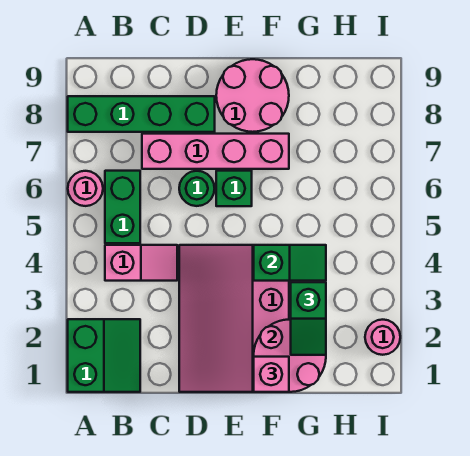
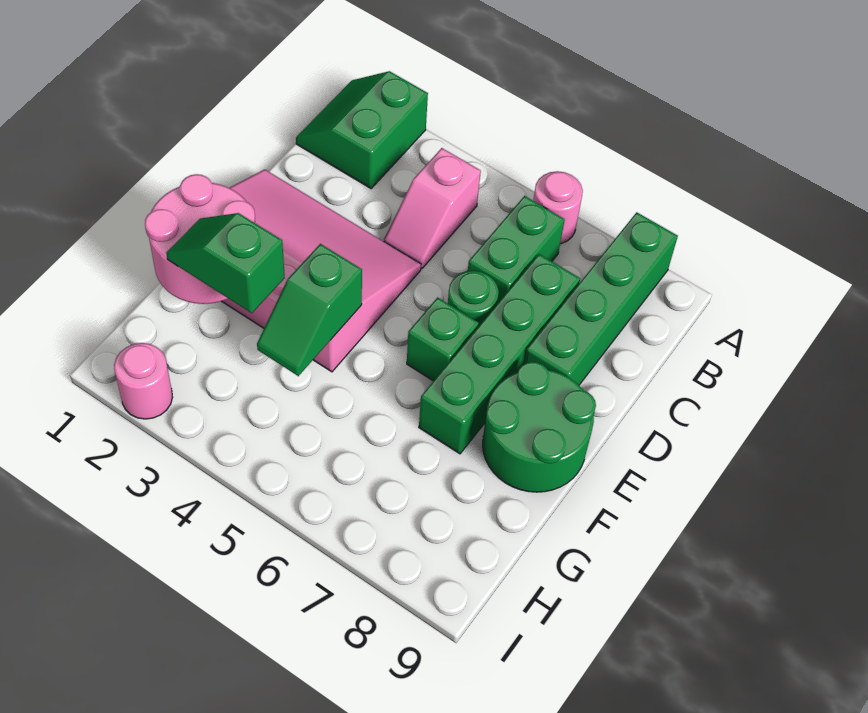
green slope A1:B2 level 1 top A -> green slope A1:B2 level 1 top 2
green brick B5:B6 level 1 -> green brick B6:C6 level 1
pink brick C7:F7 level 1 -> green brick C7:F7 level 1
pink round brick E8:F9 level 1 -> green round brick E8:F9 level 1
pink brick F1 level 3 -> none

